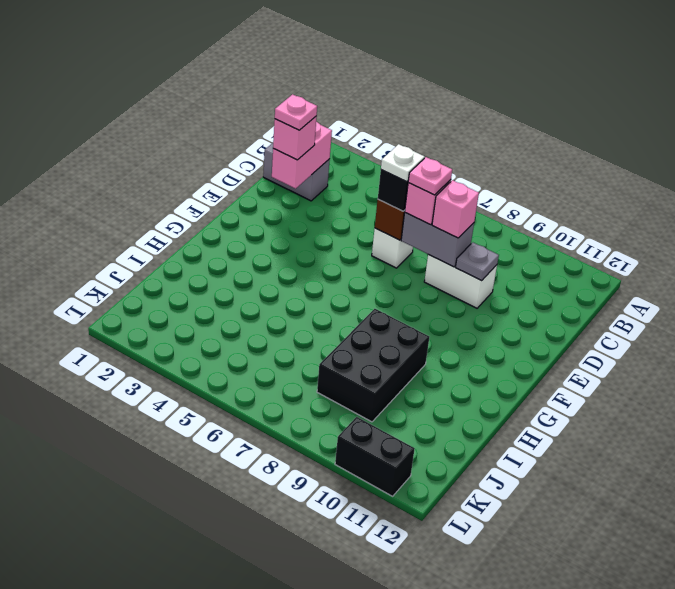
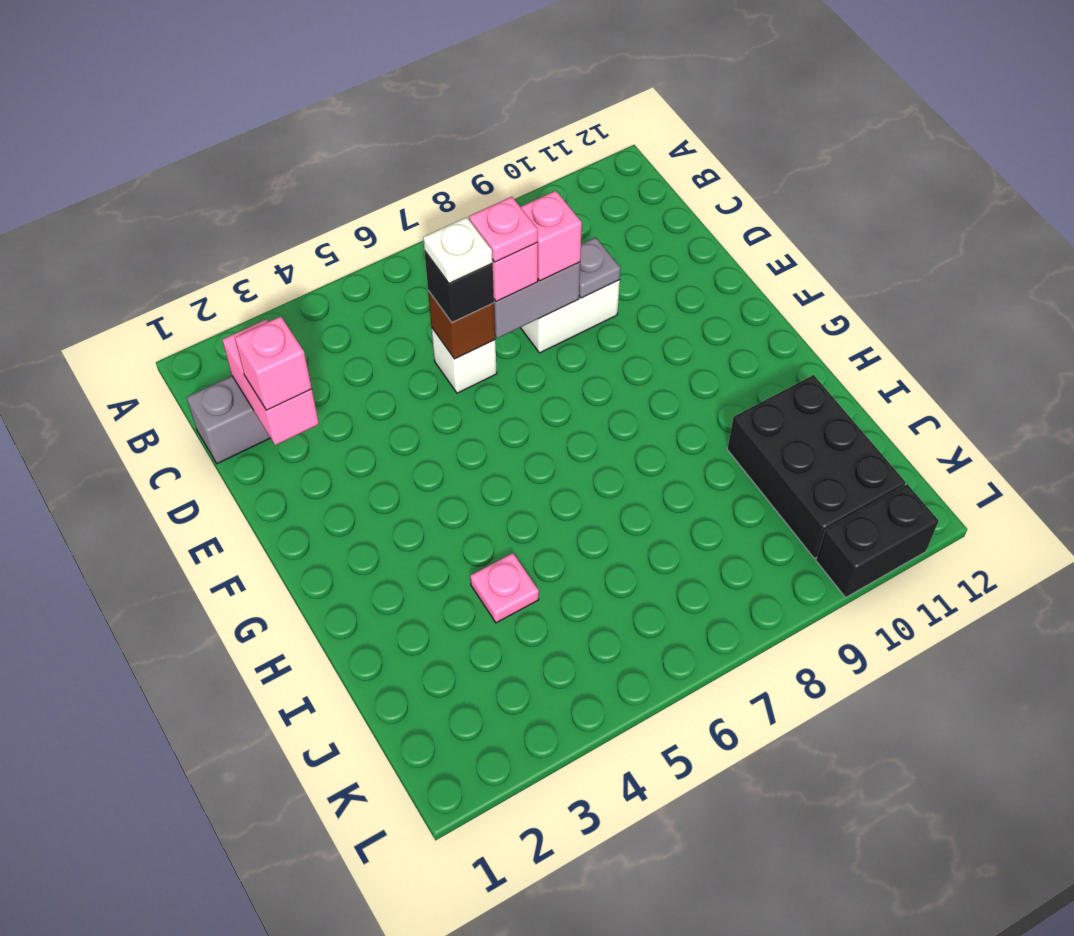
pink plate D2 level 4 -> pink plate I4 level 1
black brick H8:J9 level 1 -> black brick I10:K11 level 1

